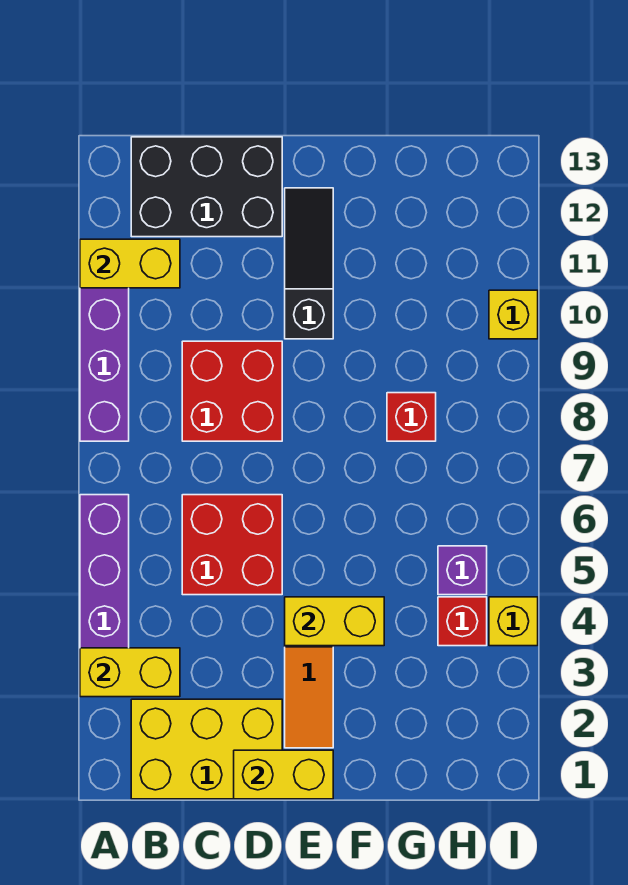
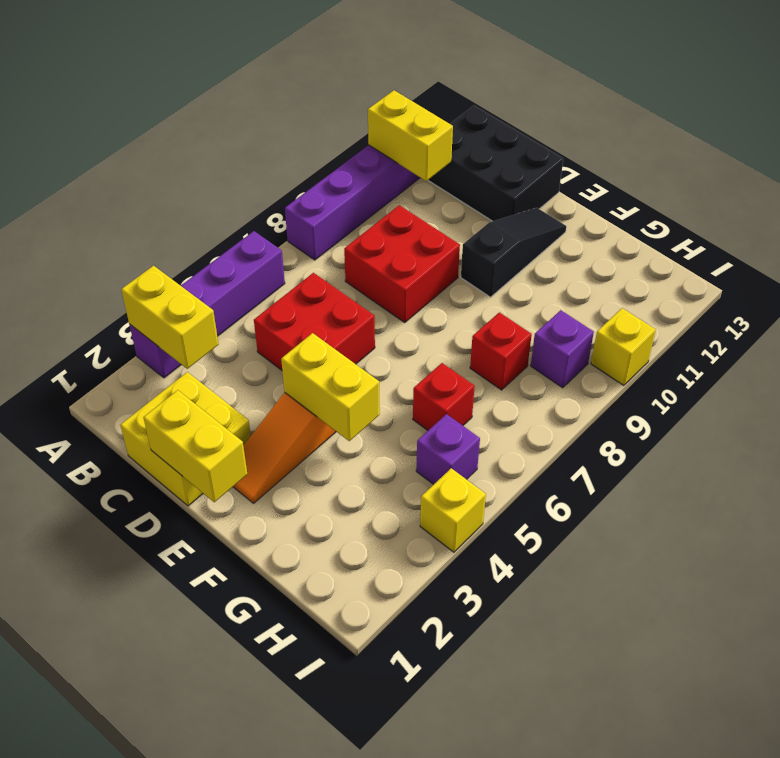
yellow brick B1:D2 level 1 -> yellow brick C1:D2 level 1
red brick H4 level 1 -> red brick G6 level 1
none -> purple brick H9 level 1

